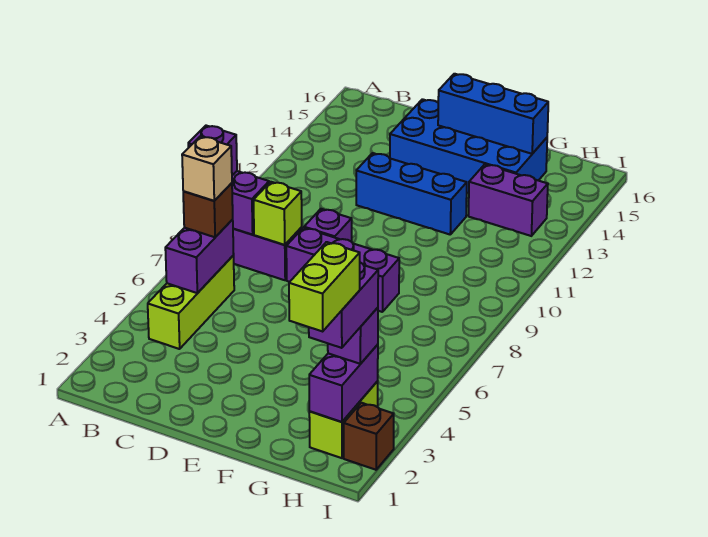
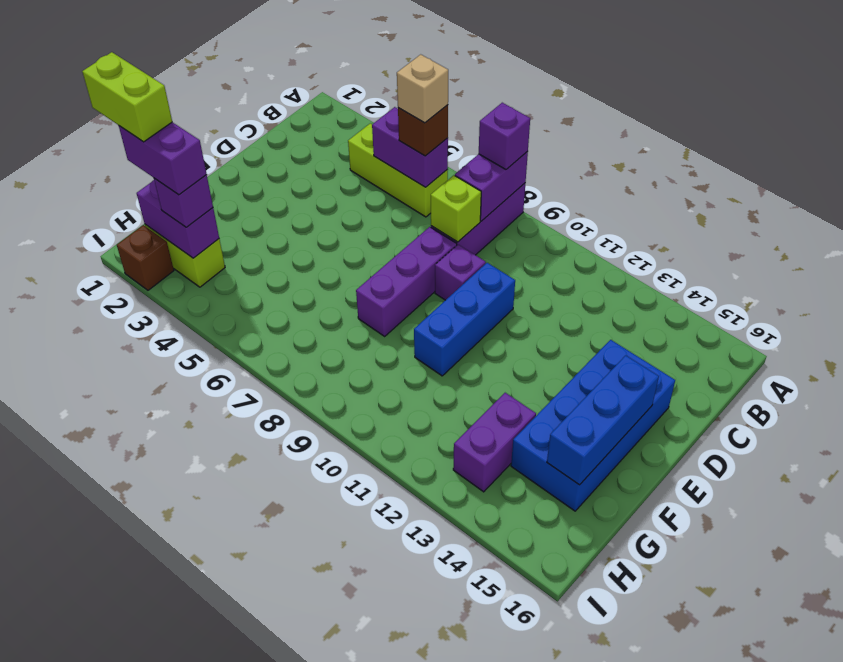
blue brick D12:F12 level 1 -> blue brick D10:F10 level 1

